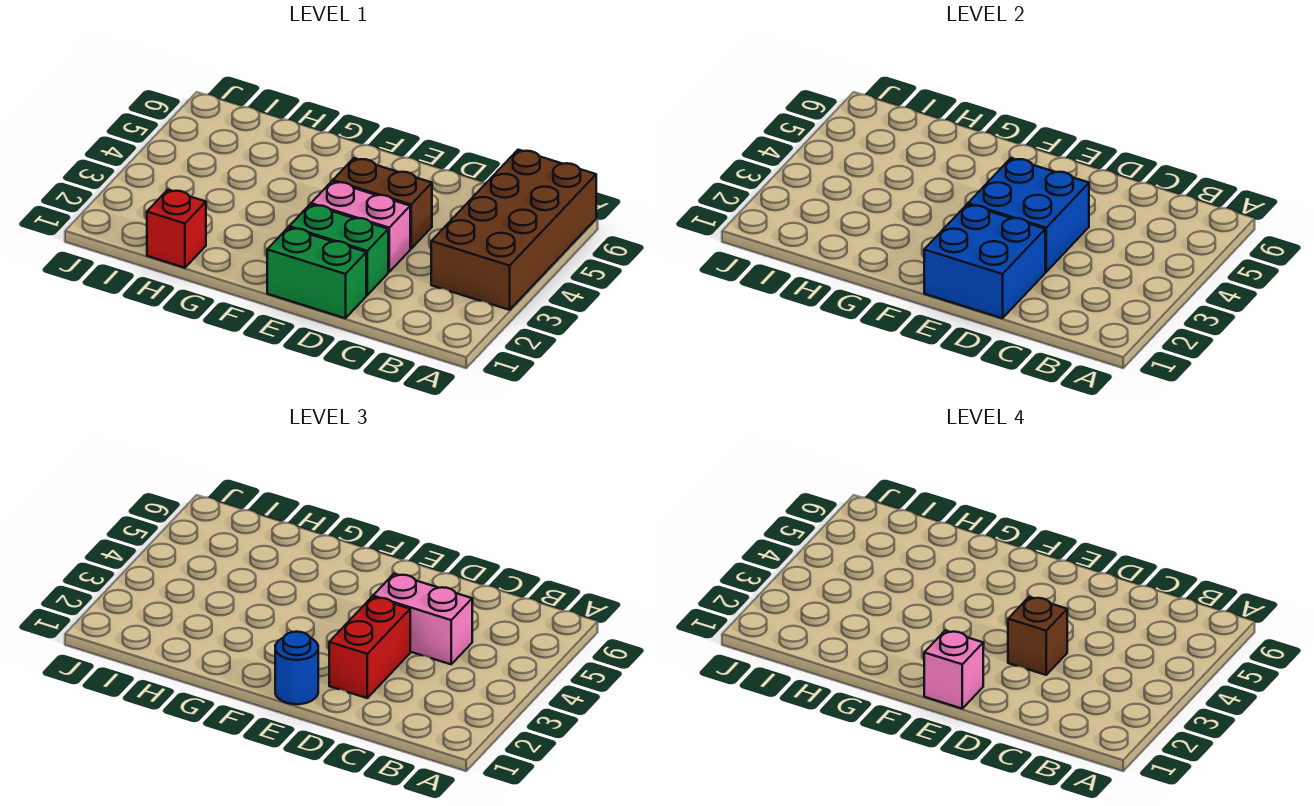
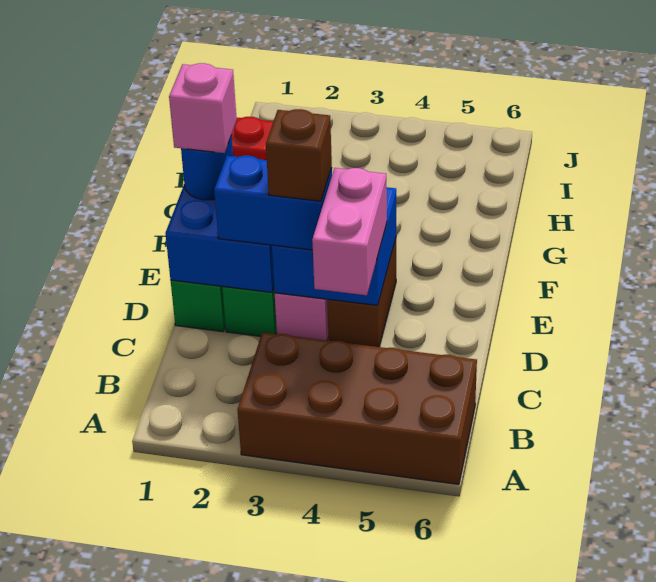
red brick D2:D3 level 3 -> blue brick D2:D3 level 3

